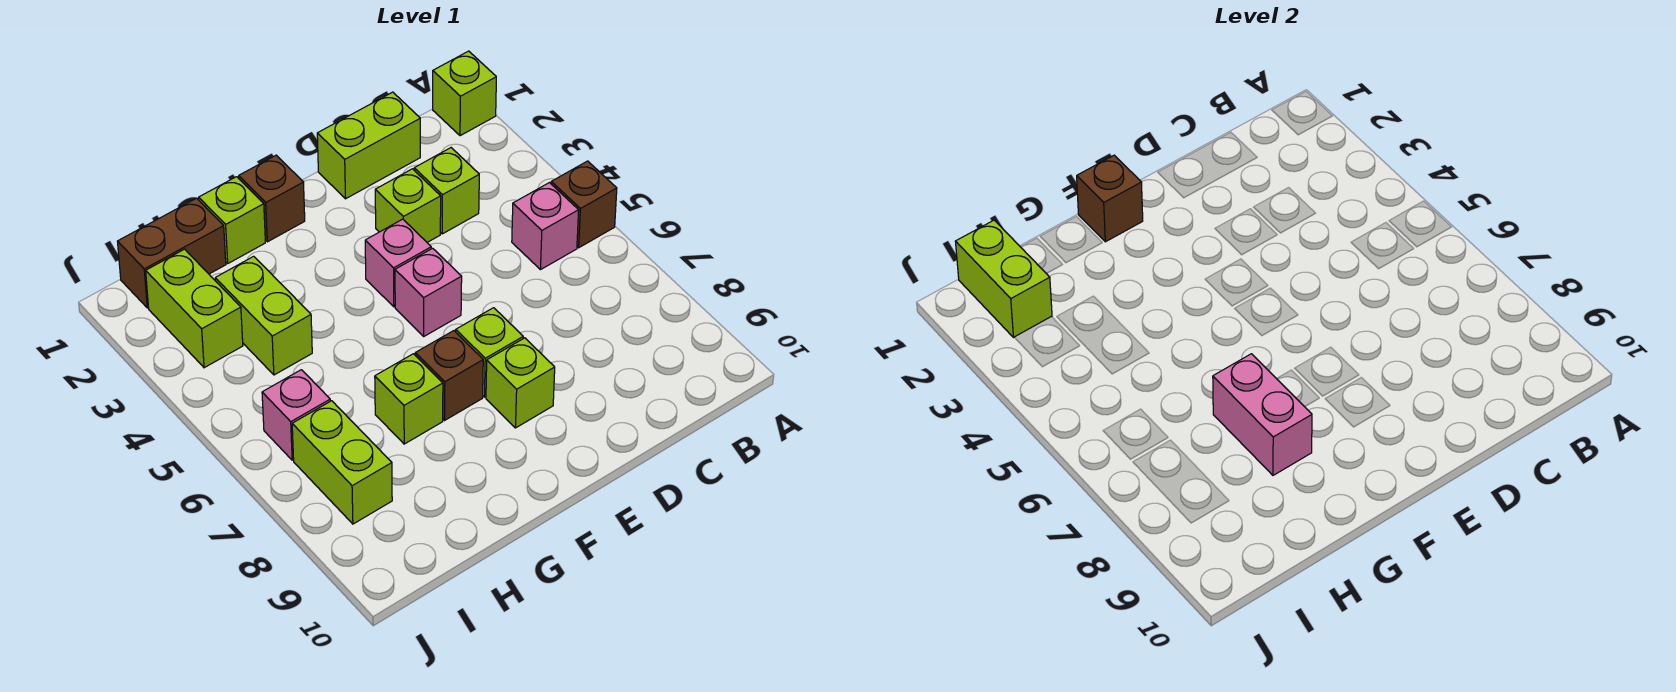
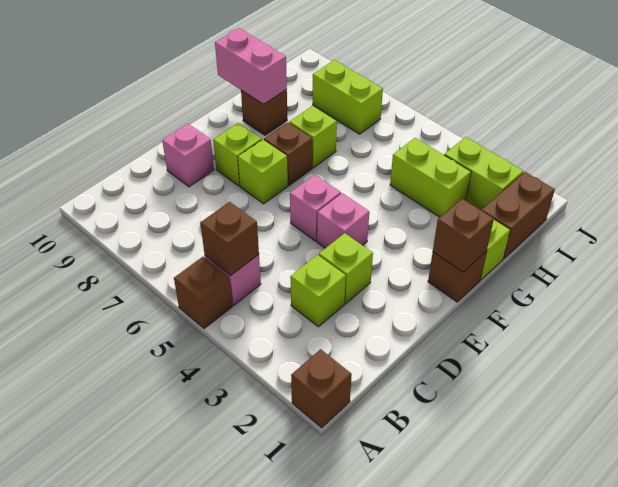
lime brick A1 level 1 -> brown brick A1 level 1
none -> brown brick B5 level 2
lime brick C1:D1 level 1 -> none
pink brick G7:G8 level 2 -> pink brick G9:G10 level 2
none -> brown brick G9 level 1
lime brick I1:I2 level 2 -> none
pink brick I6 level 1 -> pink brick D9 level 1

